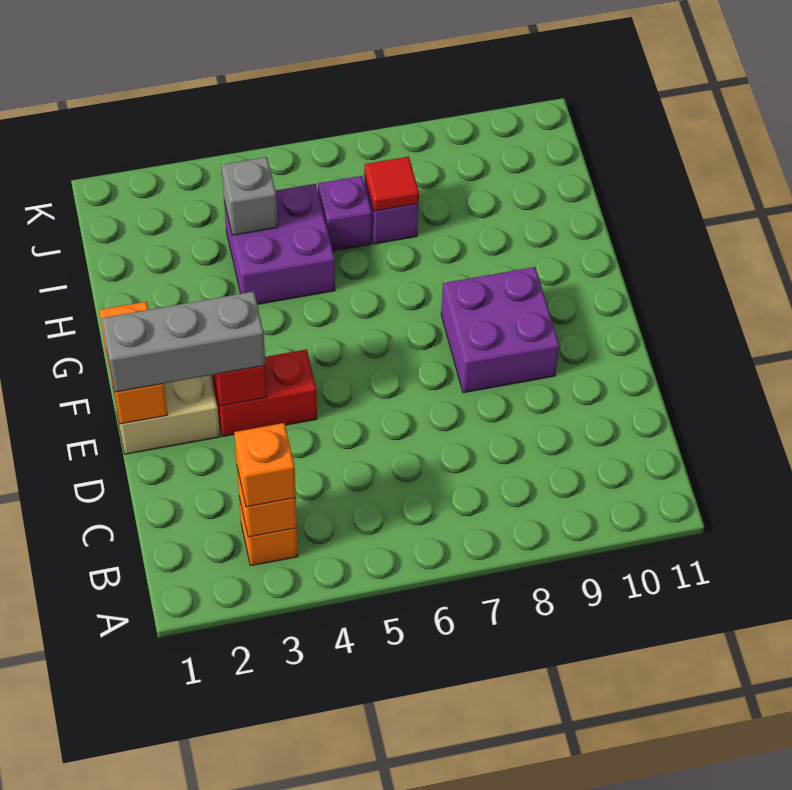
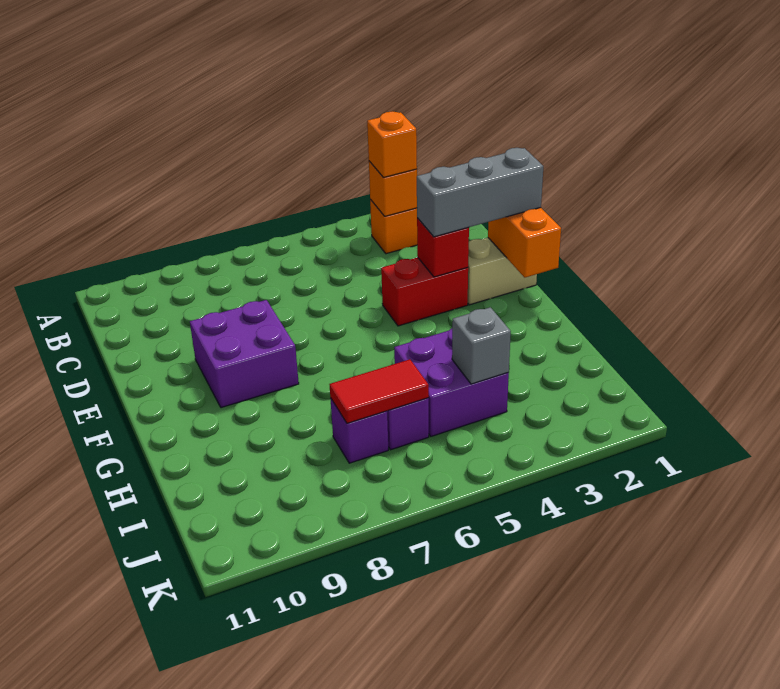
red tile I7 level 2 -> red tile I6:I7 level 2

